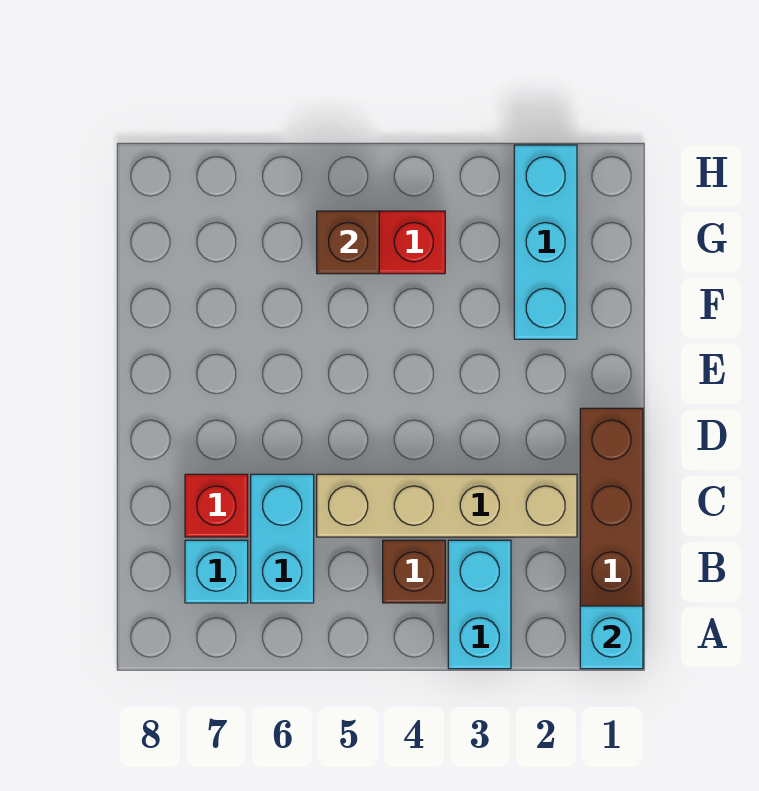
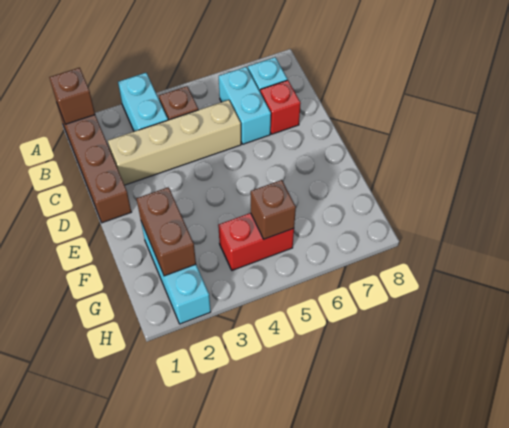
cyan brick A1 level 2 -> brown brick A1 level 2
none -> brown brick F2:G2 level 2

